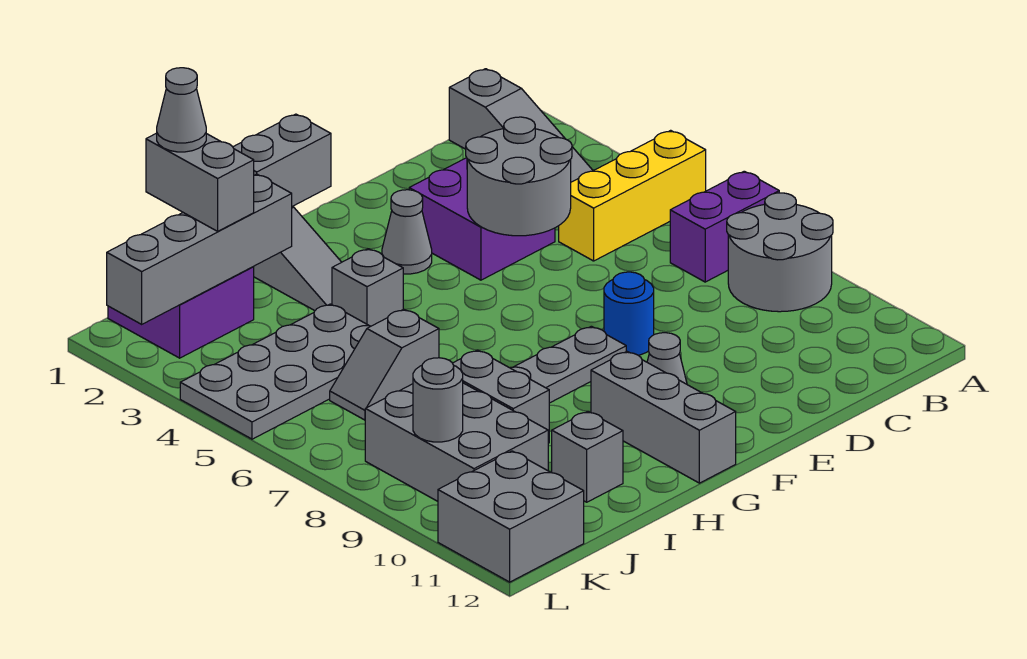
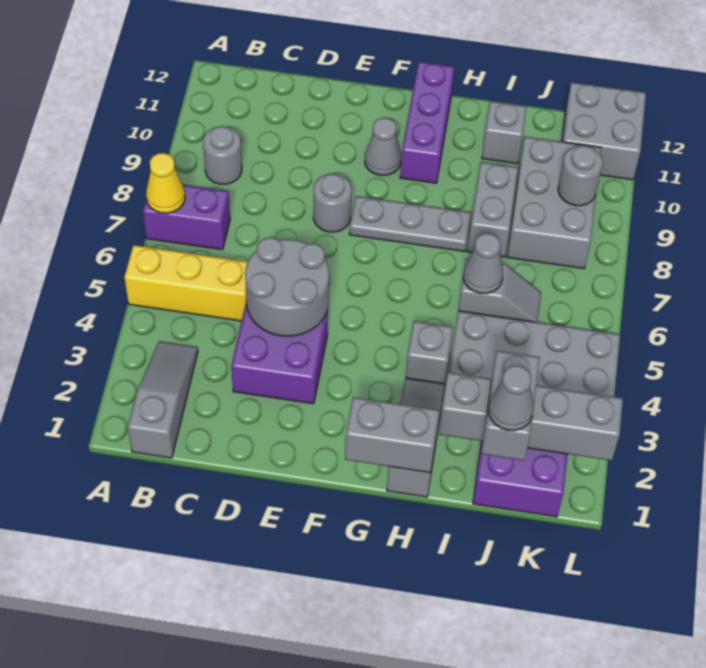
none -> yellow cone A7 level 2
grey round brick A8:B9 level 1 -> grey round brick B9 level 1
blue round brick E8 level 1 -> grey round brick E8 level 1
grey cone F3 level 1 -> grey cone I6 level 2
grey brick G10:G12 level 1 -> purple brick G10:G12 level 1

